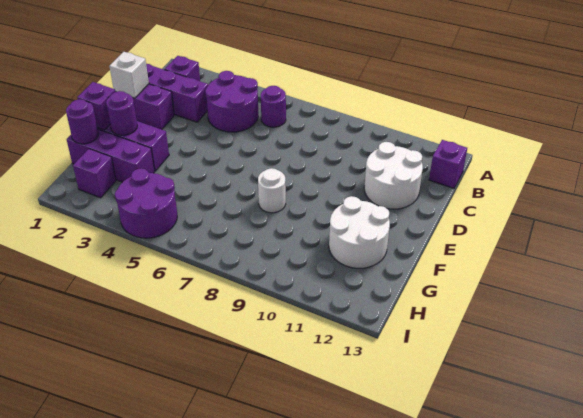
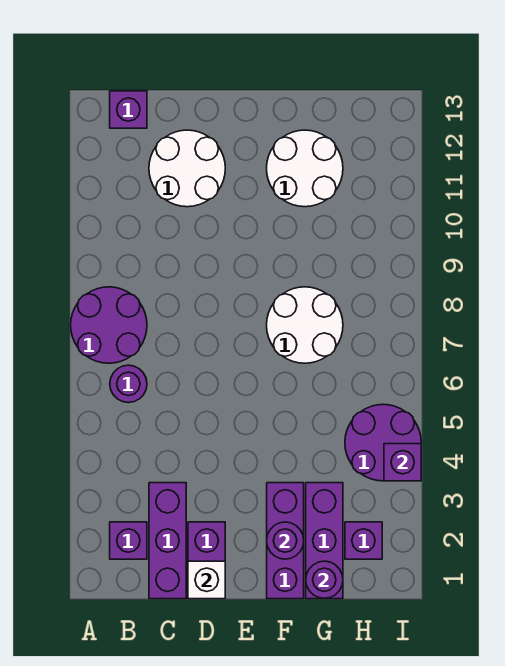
purple round brick B4:C5 level 1 -> purple round brick A7:B8 level 1
purple brick F1 level 2 -> purple brick I4 level 2
white round brick F8 level 1 -> white round brick F7:G8 level 1

